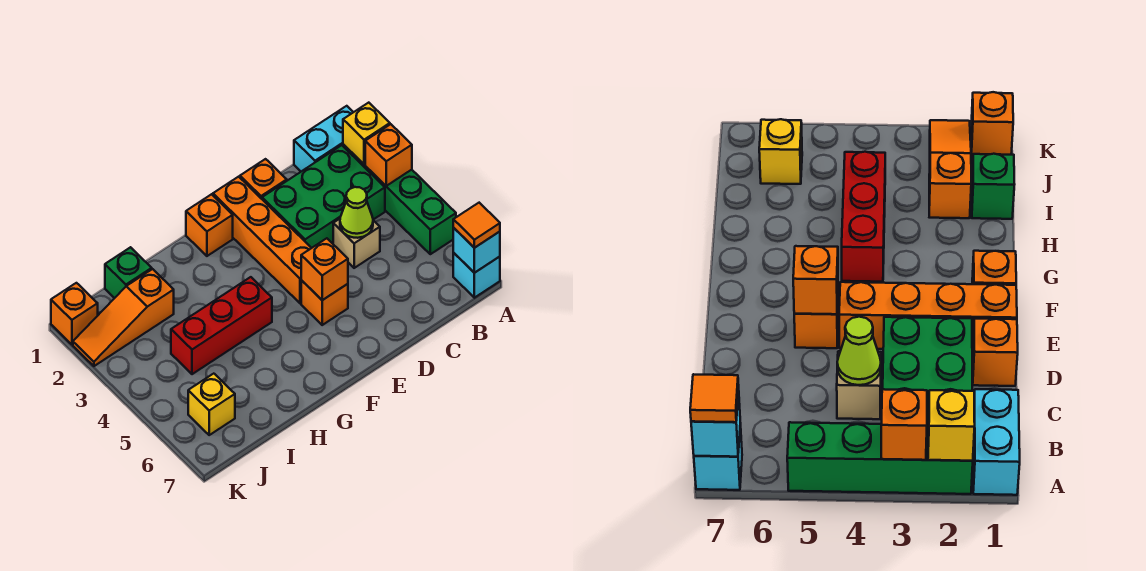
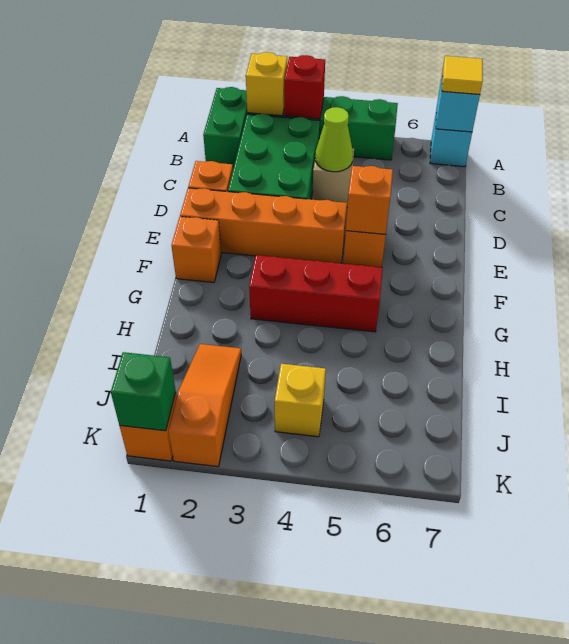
cyan brick A1:B1 level 1 -> green brick A1:B1 level 1
orange brick A3 level 2 -> red brick A3 level 2
orange tile A7 level 3 -> yellow tile A7 level 3
red brick G4:I4 level 1 -> red brick G3:G5 level 1
green brick I1 level 1 -> green brick K1 level 2
orange slope I2:K2 level 1 top I -> orange slope I2:K2 level 1 top K
yellow brick J6 level 1 -> yellow brick J4 level 1

